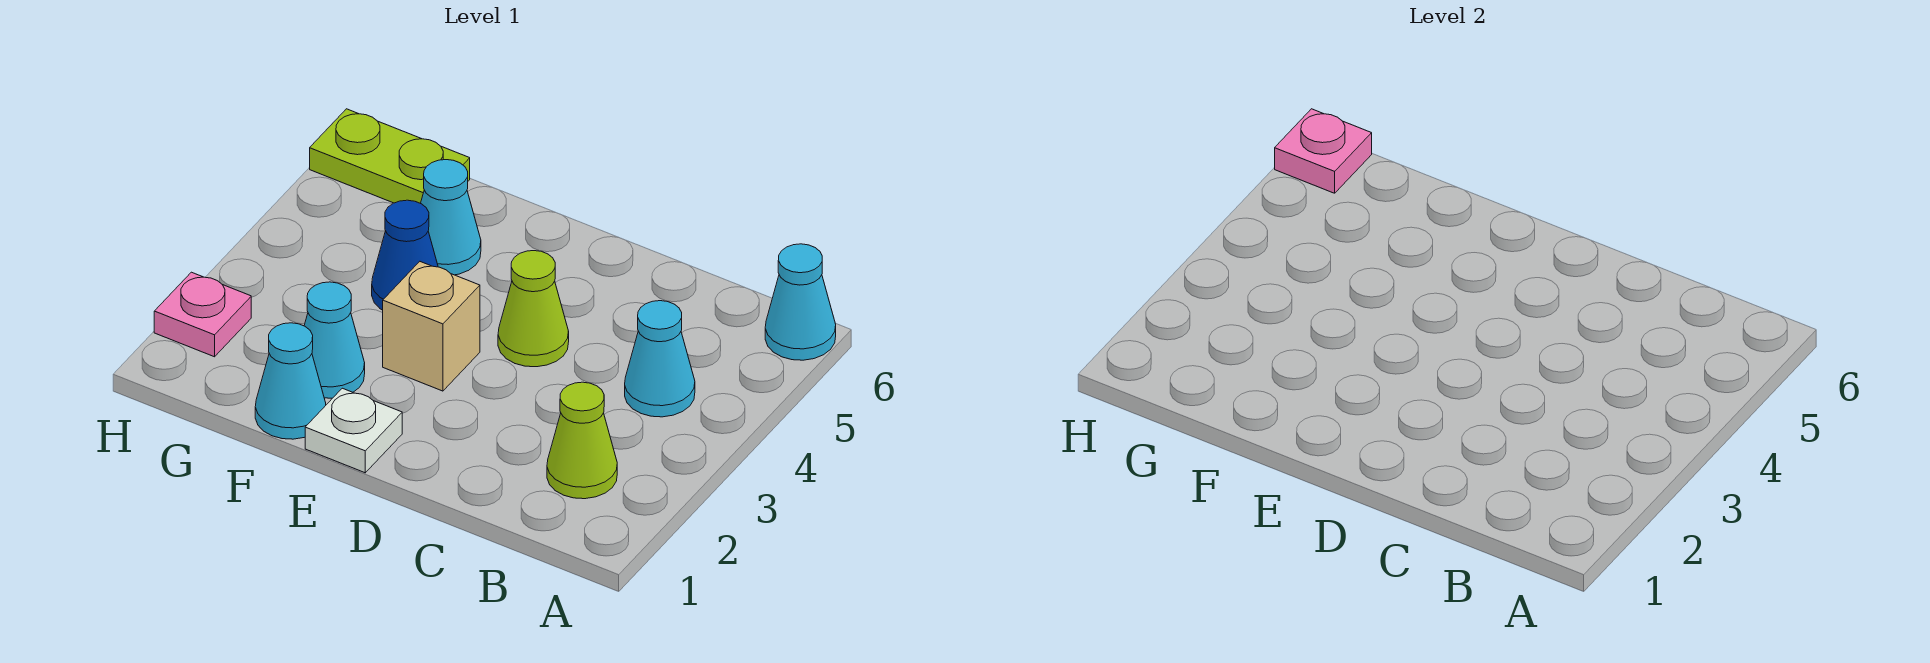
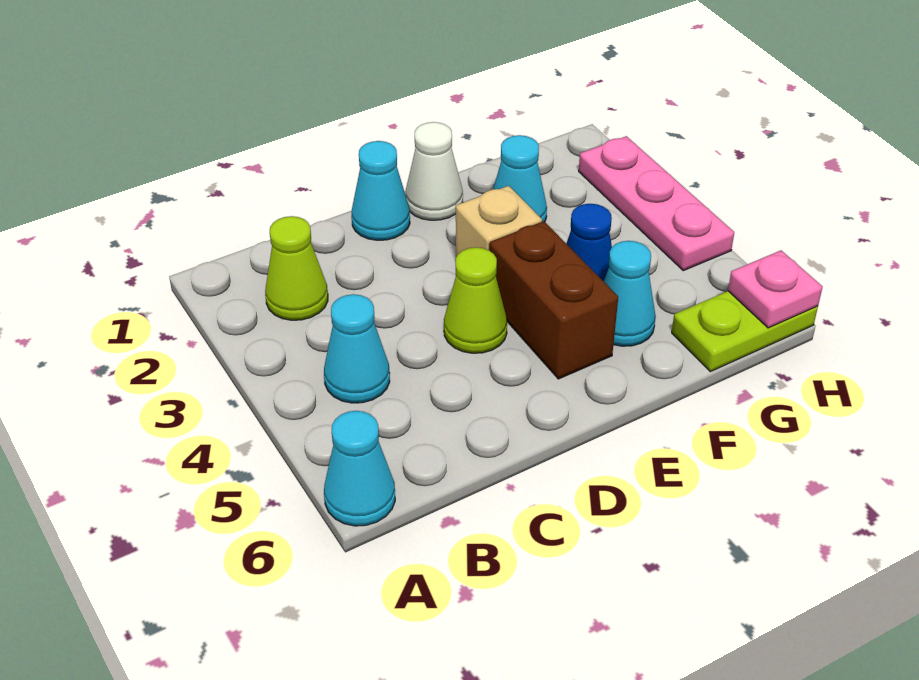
white plate E1 level 1 -> white cone E1 level 1
none -> brown brick E4:E5 level 1
cyan cone F1 level 1 -> cyan cone D1 level 1
pink plate H2 level 1 -> pink plate H2:H4 level 1

